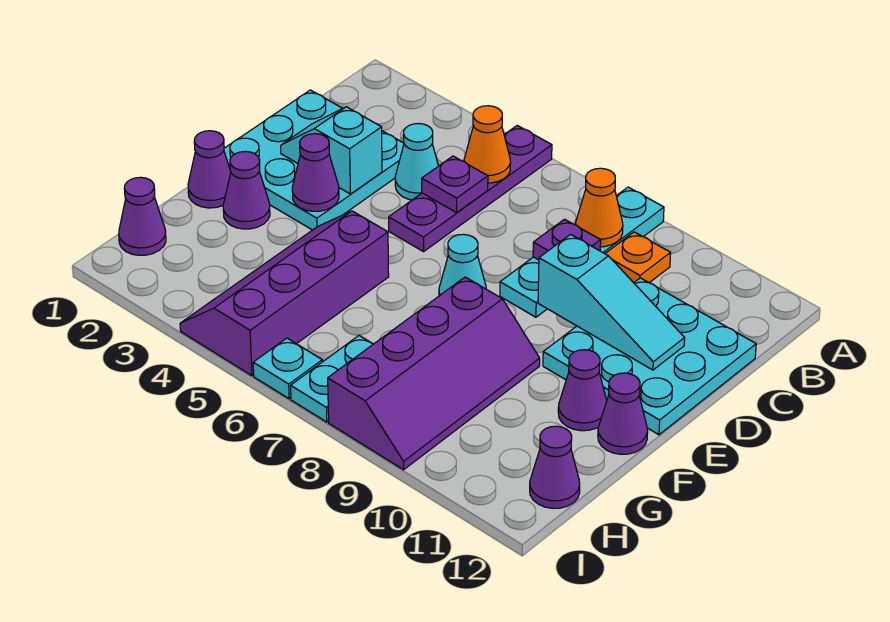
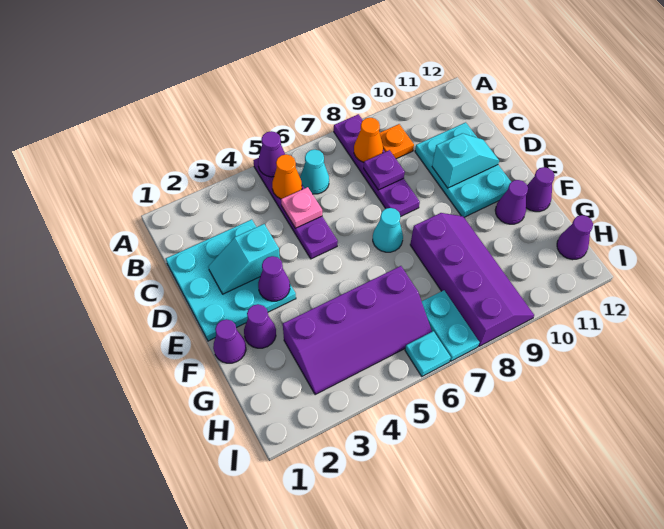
cyan plate A8:D8 level 1 -> purple plate A8:D8 level 1
cyan cone C4 level 1 -> cyan cone B6 level 1
purple plate C5 level 2 -> pink plate C5 level 2
cyan plate C10:E12 level 1 -> cyan plate C10:E11 level 1
cyan slope D9:D11 level 2 top 9 -> cyan slope D10:D11 level 2 top 10
purple slope F4:I5 level 1 top 5 -> purple slope G3:H6 level 1 top G
purple cone H1 level 1 -> purple cone A5 level 2

